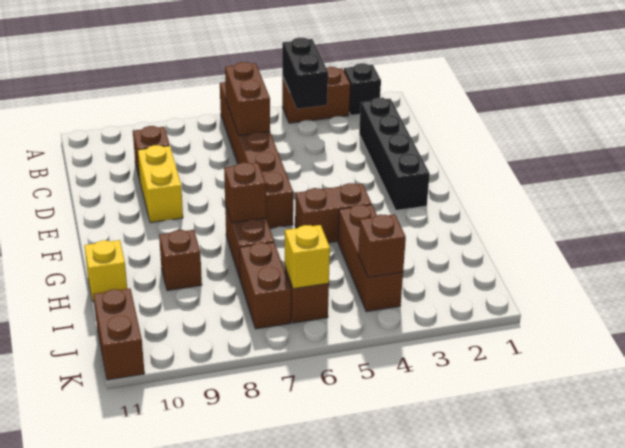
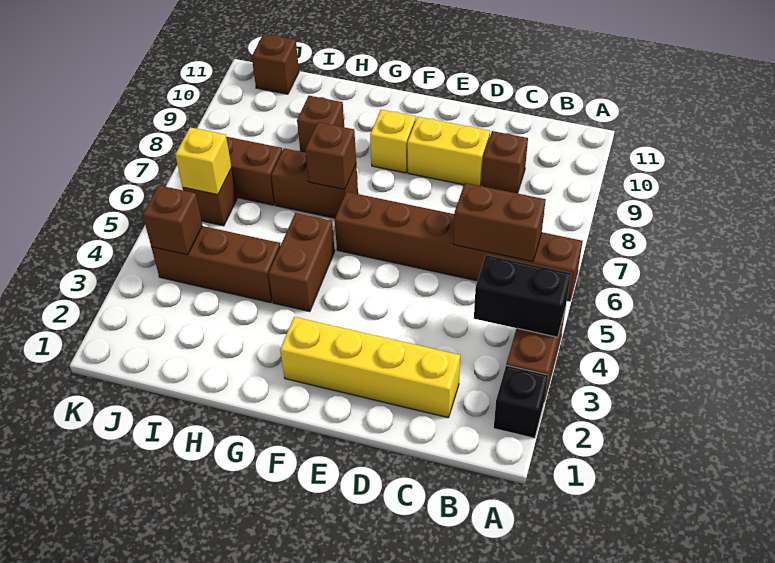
black brick C2:F2 level 1 -> yellow brick C2:F2 level 1
yellow brick H11 level 1 -> yellow brick F9 level 1
brown brick J11:K11 level 1 -> brown brick J11 level 1

